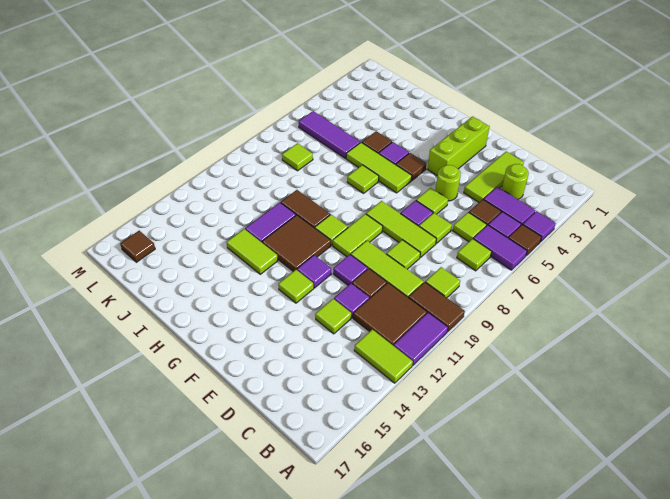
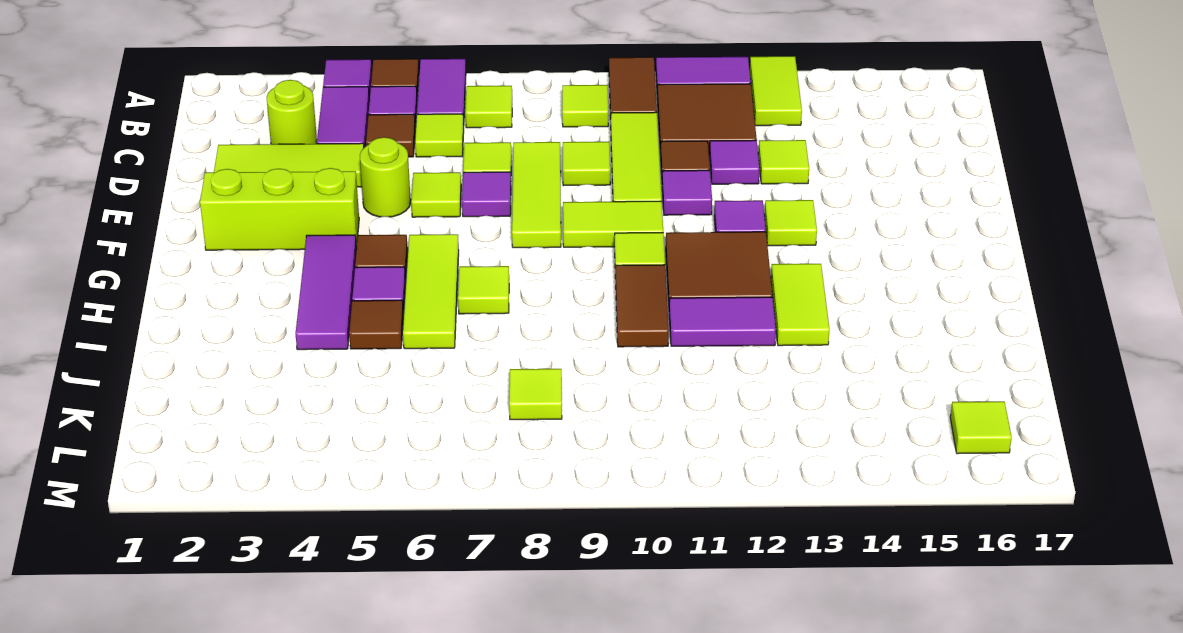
purple tile J6:L6 level 1 -> purple tile G4:I4 level 1
brown tile L16 level 1 -> lime tile L16 level 1

